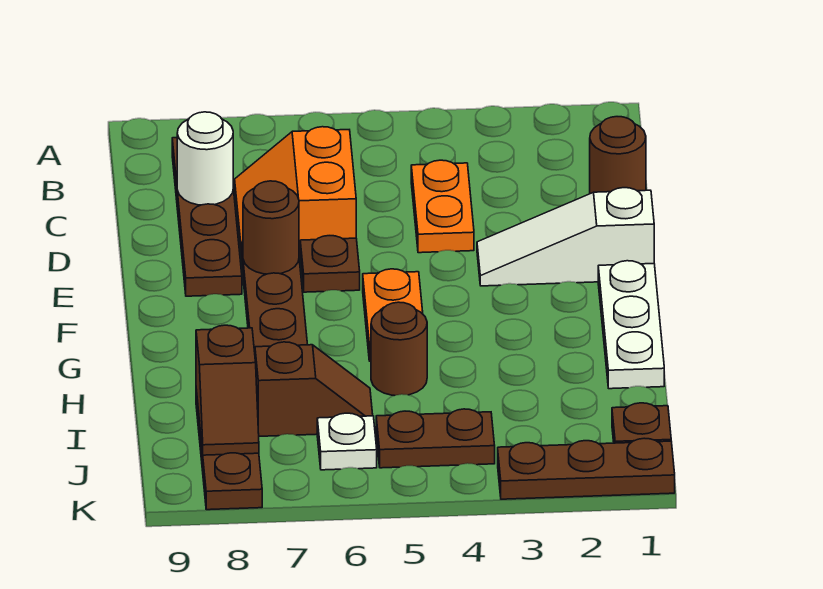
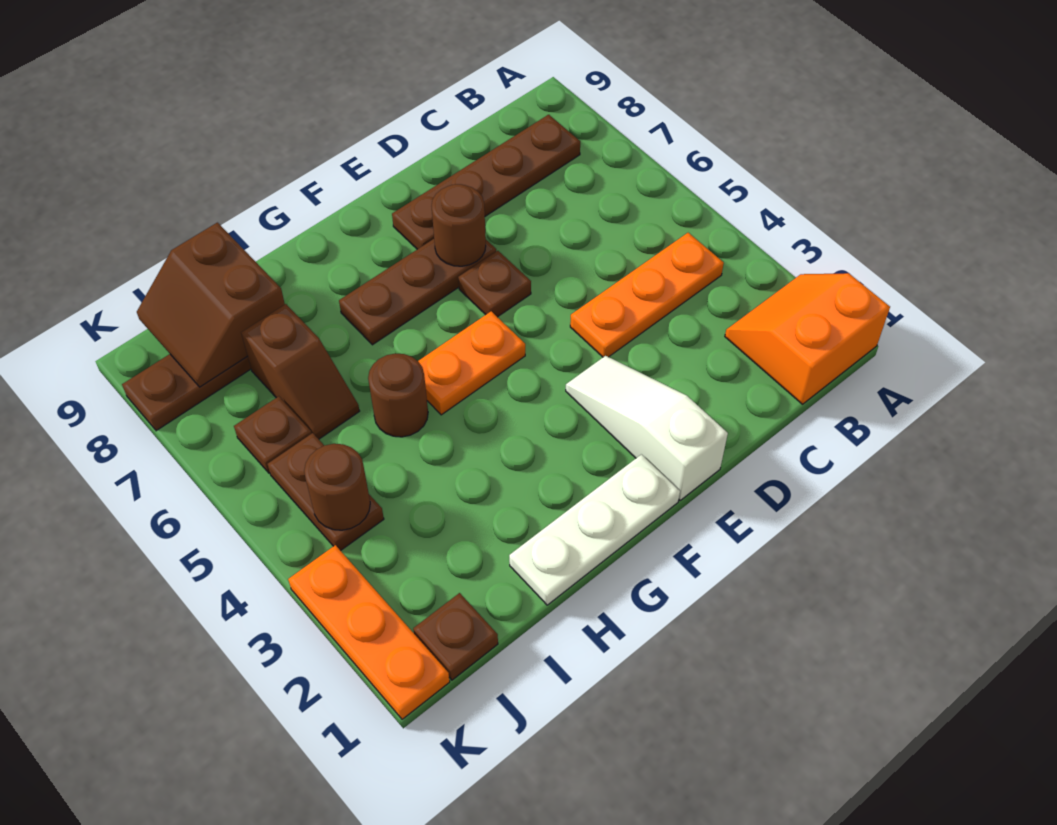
brown round brick C1 level 1 -> brown round brick J4 level 2
orange plate C4:D4 level 1 -> orange plate B4:D4 level 1
orange slope C6:D7 level 1 top 6 -> orange slope A1:B2 level 1 top 1
white round brick C8 level 2 -> none
brown slope I8:J8 level 2 top I -> brown slope I8:J9 level 2 top I
white plate J6 level 1 -> brown plate J6 level 1
brown plate K1:K3 level 1 -> orange plate K1:K3 level 1

